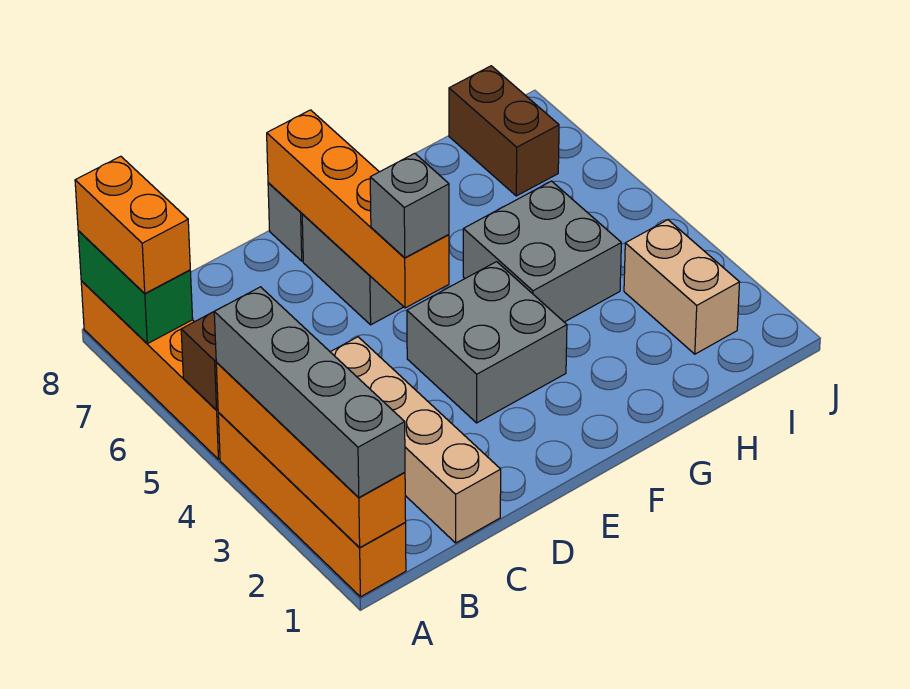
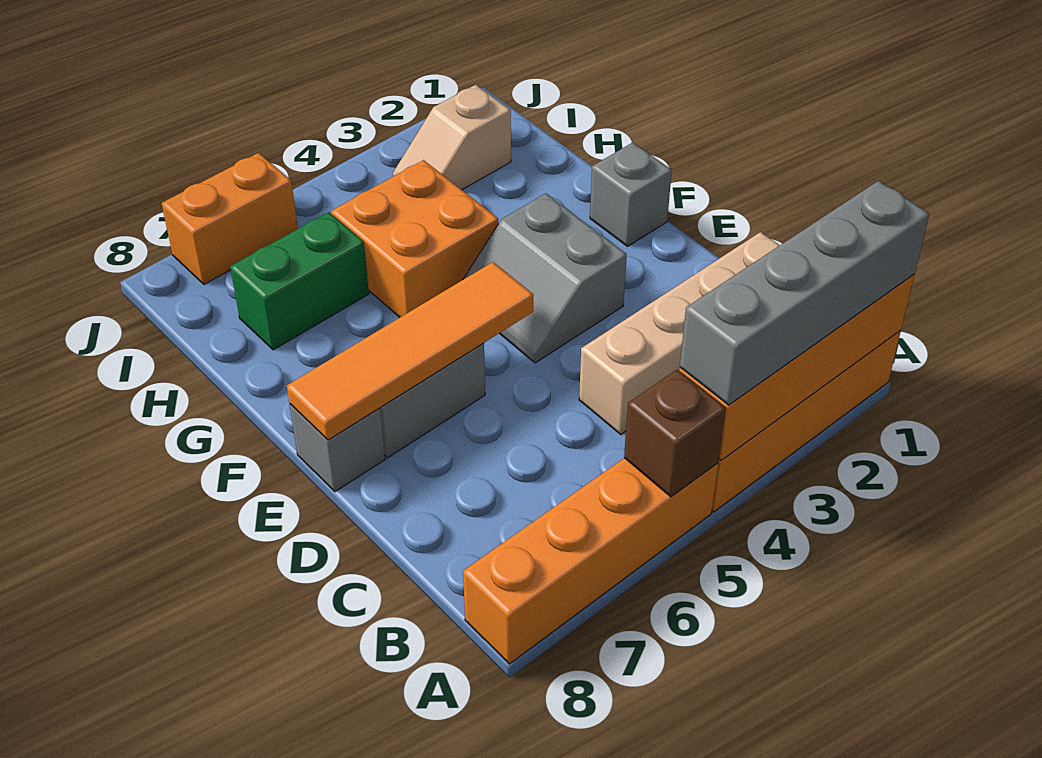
green brick A7:A8 level 2 -> green brick H6:H7 level 1
orange brick A7:A8 level 3 -> orange brick J6:J7 level 1
grey brick E3:F4 level 1 -> grey slope E3:F4 level 1 top 3
orange brick E5:E8 level 2 -> orange tile E5:E8 level 2
grey brick E5 level 3 -> grey brick F1 level 1
grey brick G4:H5 level 1 -> orange brick G4:H5 level 1
tan brick I2:I3 level 1 -> tan slope I2:I3 level 1 top 2
brown brick I7:I8 level 1 -> none

